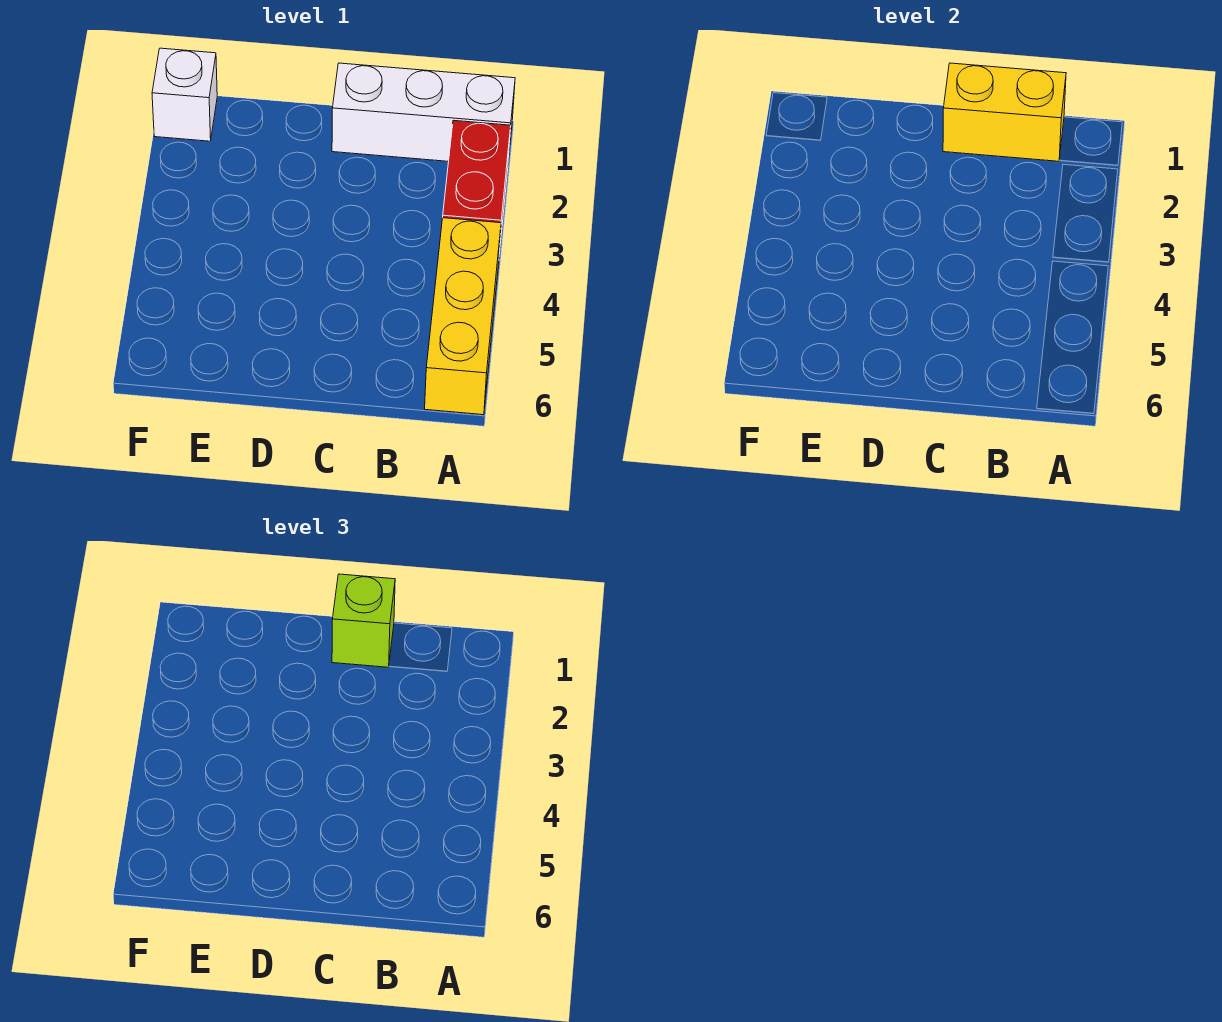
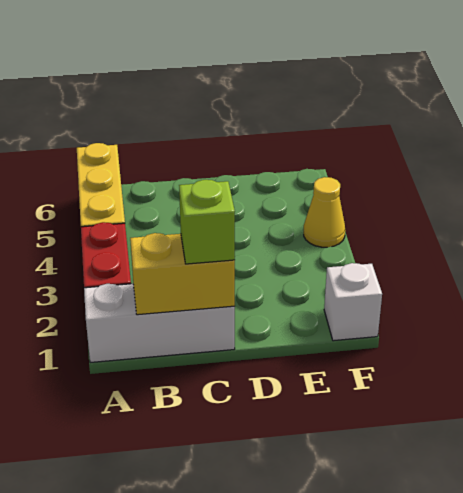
none -> yellow cone F4 level 1

